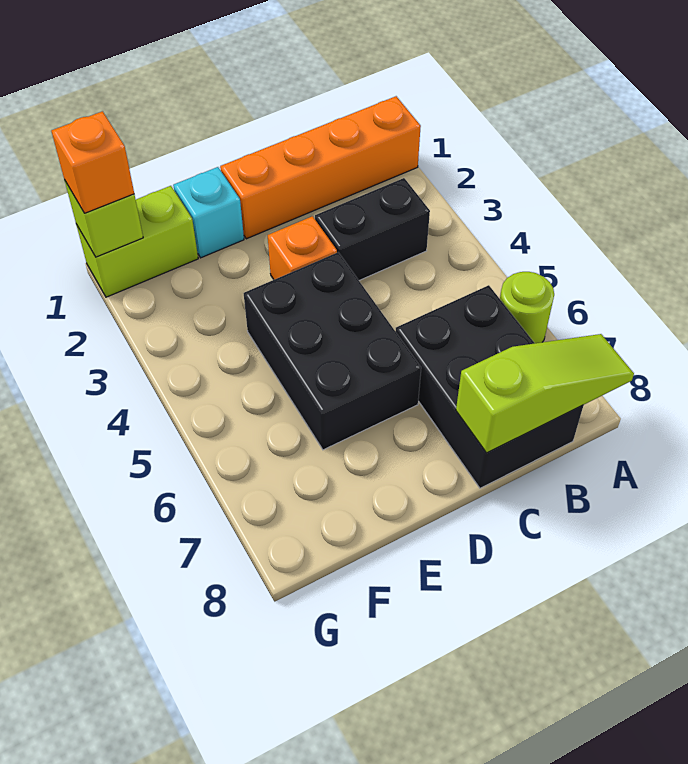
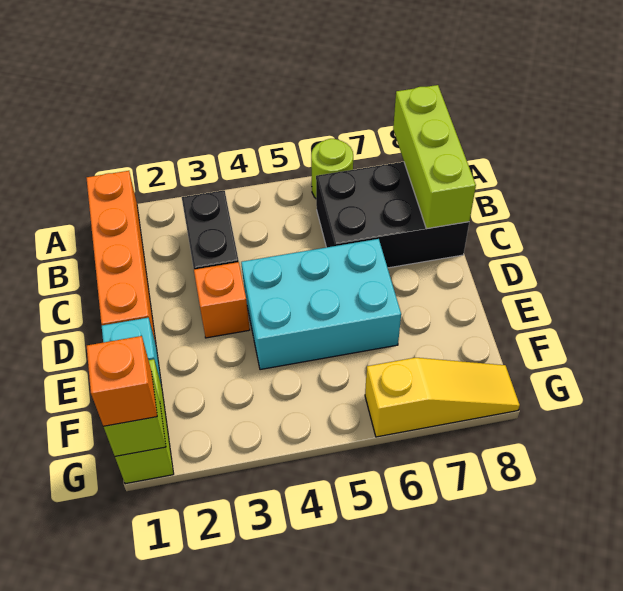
lime slope A8:C8 level 2 top C -> lime brick A8:C8 level 2
black brick D4:E6 level 1 -> cyan brick D4:E6 level 1
none -> yellow slope G6:G8 level 1 top 6

